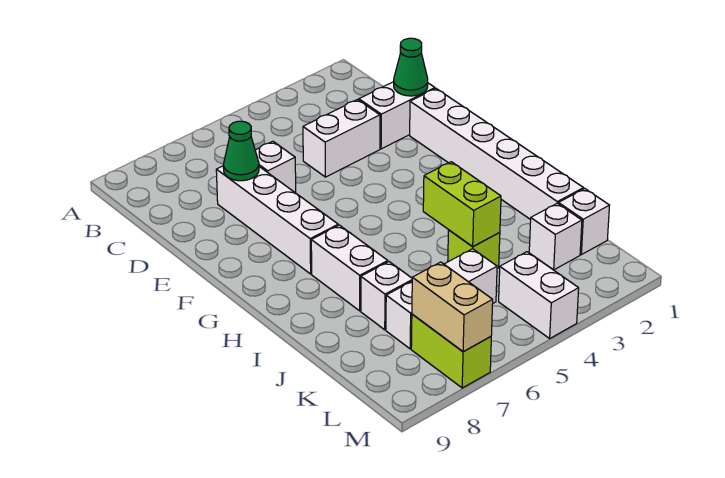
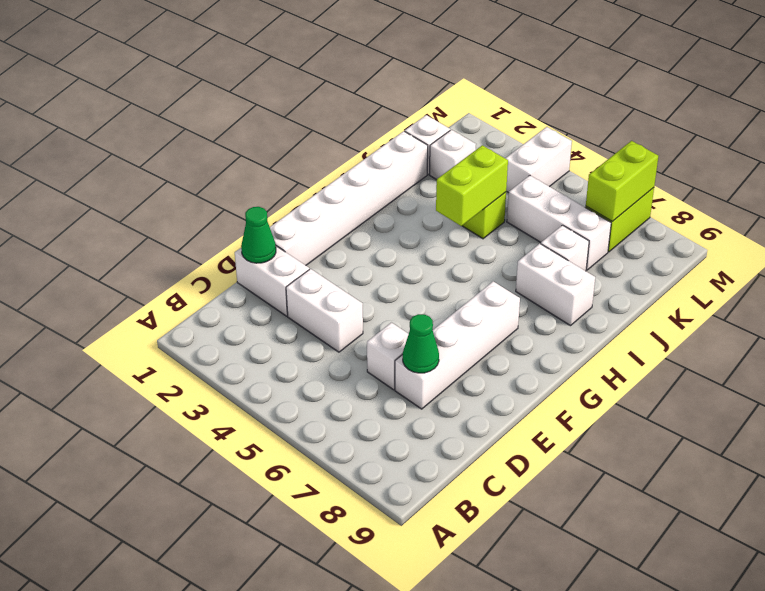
white brick H7:I7 level 1 -> white brick I7:I8 level 1
tan brick L7:M7 level 2 -> lime brick L7:M7 level 2

